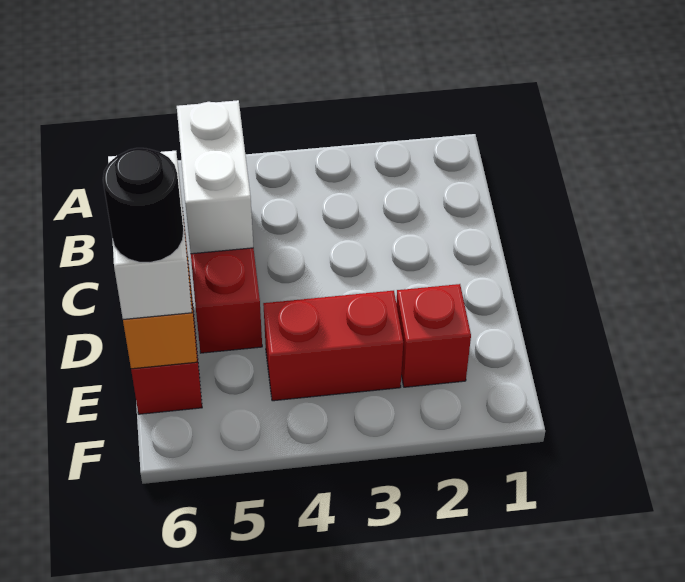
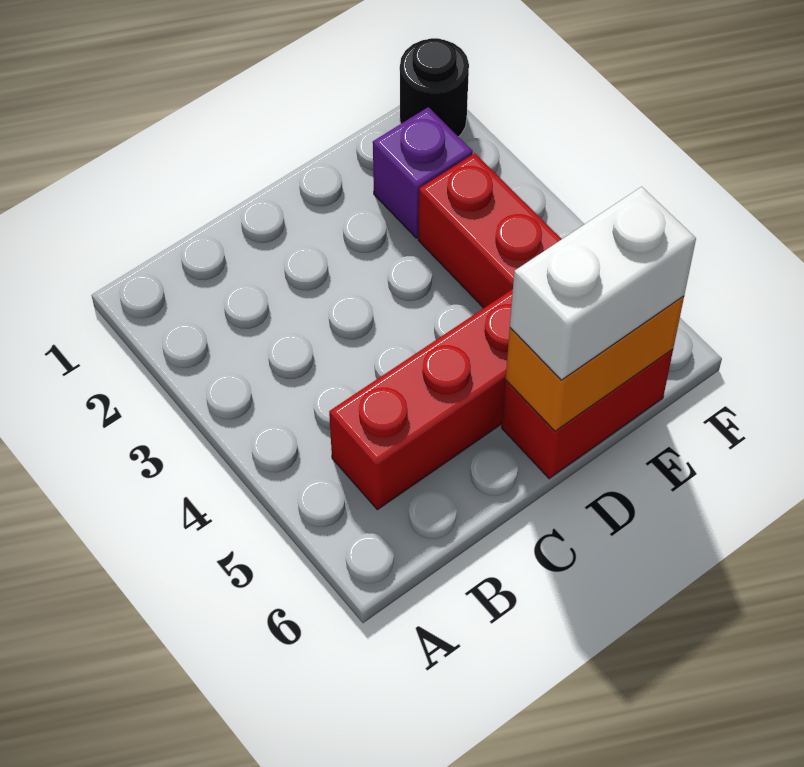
white brick B5:C5 level 2 -> none
red brick E2 level 1 -> purple brick E2 level 1
black round brick E6 level 4 -> black round brick F1 level 1

